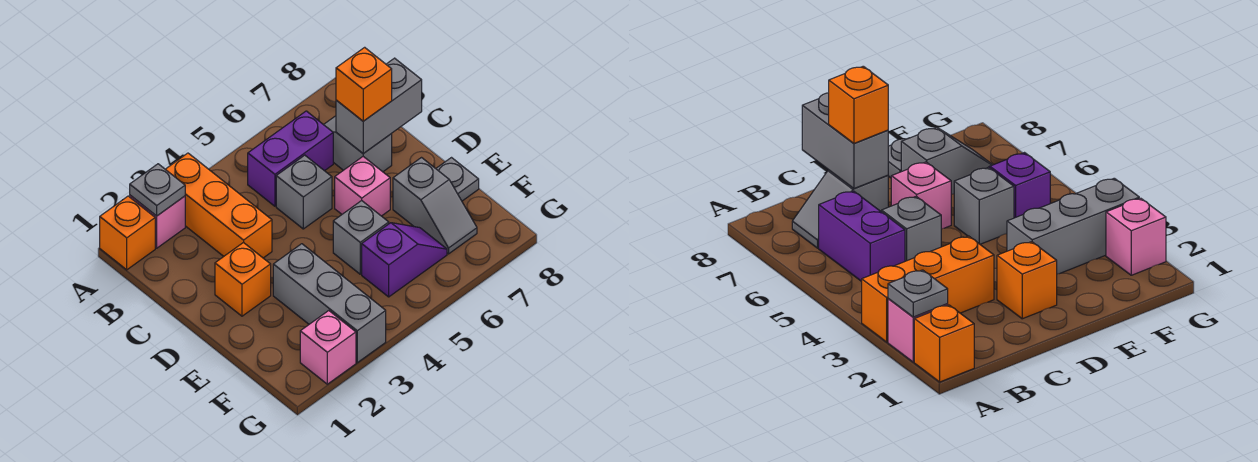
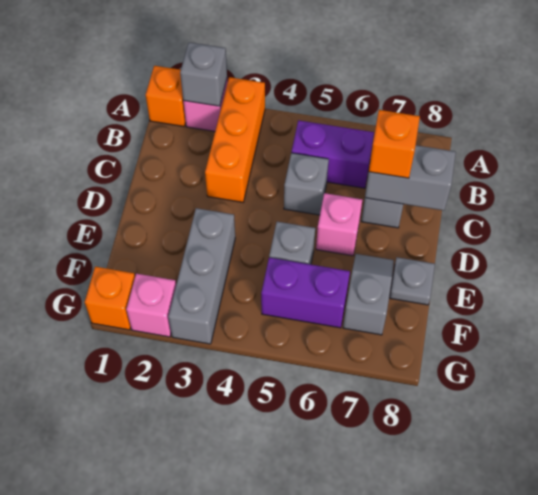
grey plate A2 level 2 -> grey brick A2 level 2
orange brick D2 level 1 -> orange brick G1 level 1
grey slope E7:F7 level 1 top E -> grey slope E7:F7 level 1 top F
purple slope F5:F6 level 1 top 5 -> purple brick F5:F6 level 1

